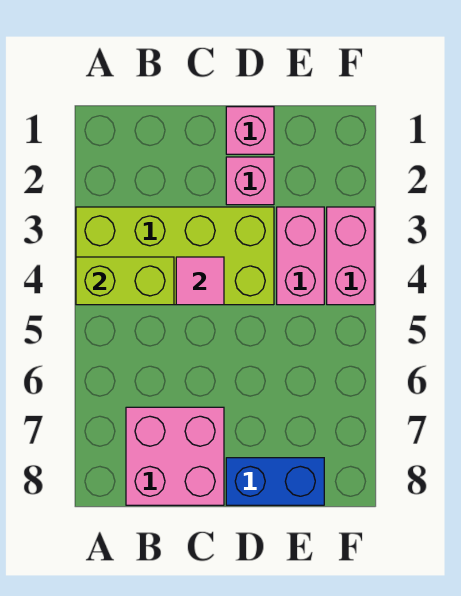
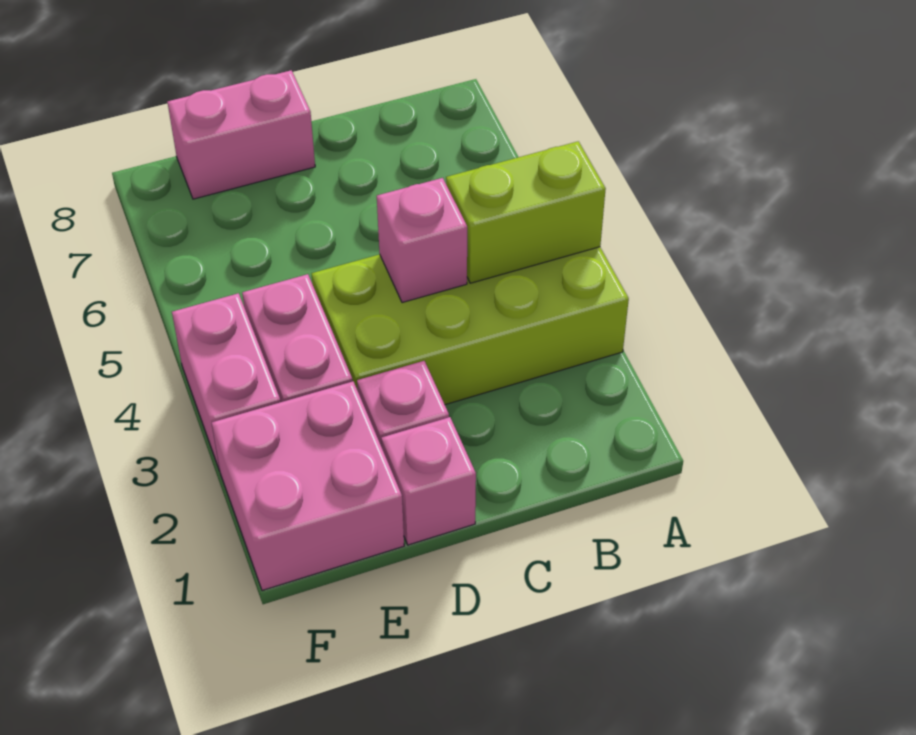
pink brick B7:C8 level 1 -> pink brick E1:F2 level 1
pink tile C4 level 2 -> pink brick C4 level 2
blue brick D8:E8 level 1 -> pink brick D8:E8 level 1

